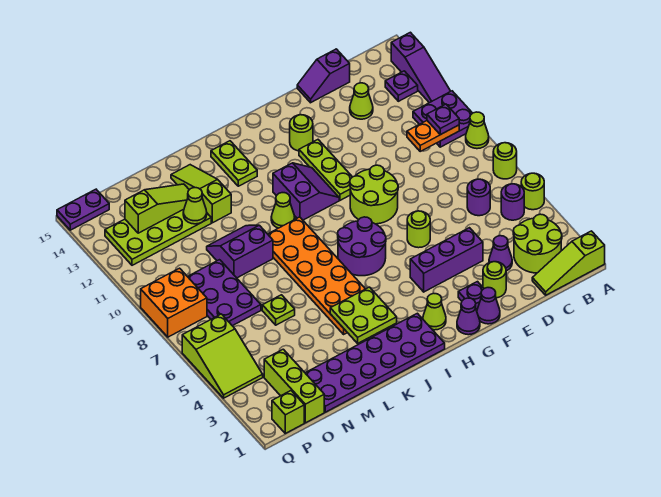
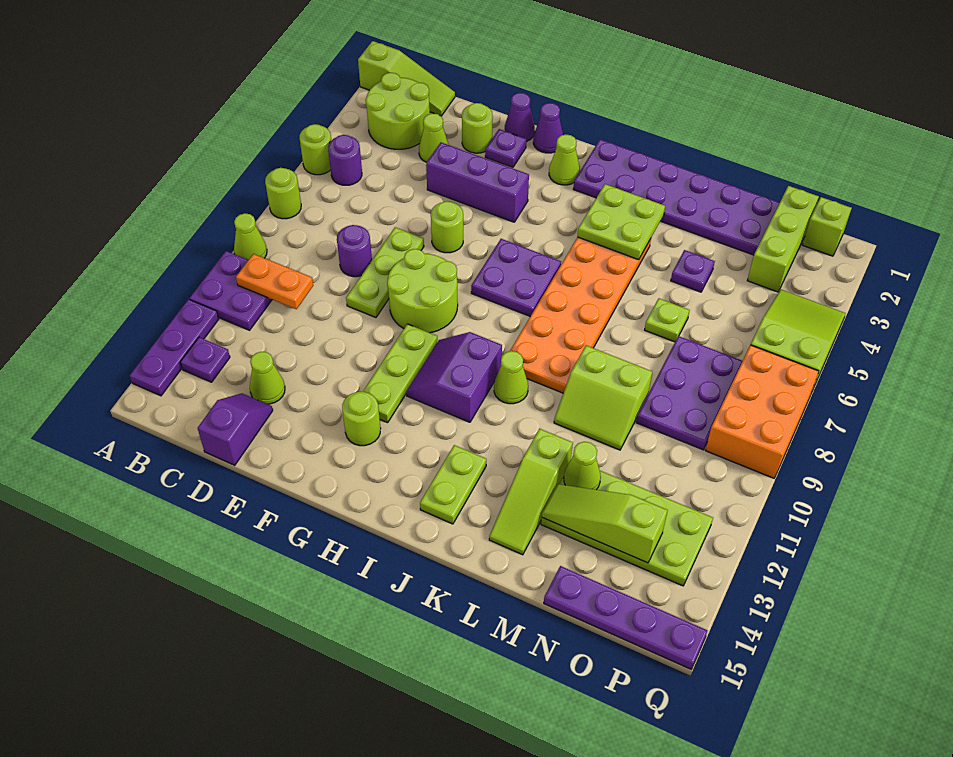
purple slope A12:A14 level 1 top 14 -> purple plate A12:A14 level 1
purple plate B10 level 3 -> purple plate M4 level 1
purple round brick C6 level 1 -> purple round brick D8 level 1
purple cone D3 level 1 -> lime cone D3 level 1
purple slope D15:E15 level 1 top D -> purple slope D14:D15 level 1 top 15
none -> lime plate E7:E9 level 1
purple round brick H6:I7 level 1 -> purple plate H6:I7 level 1
purple slope L9:M10 level 1 top 9 -> lime slope L9:M10 level 1 top 9
orange brick P8:Q9 level 1 -> orange brick P7:Q9 level 1
purple plate P15:Q15 level 1 -> purple plate N15:Q15 level 1

